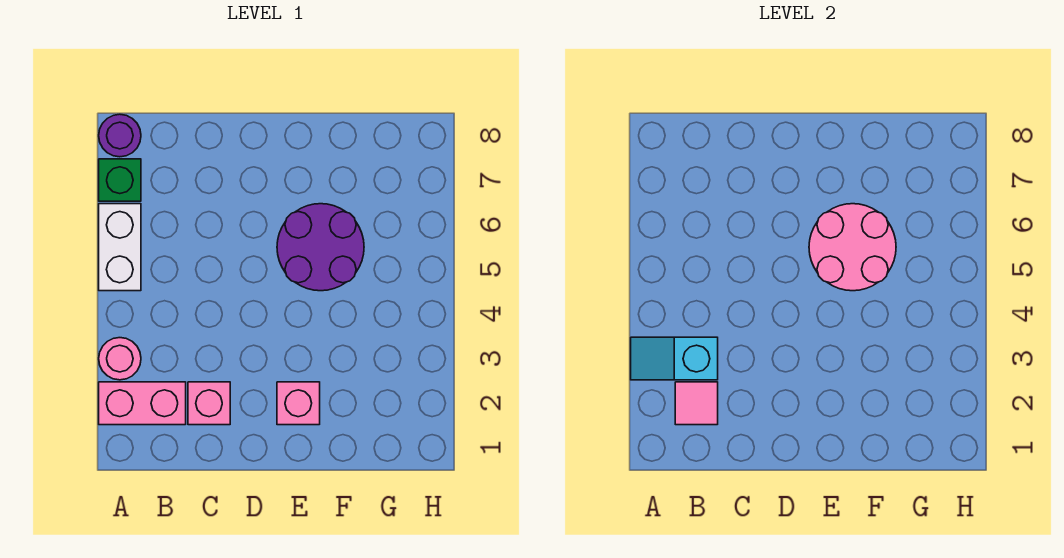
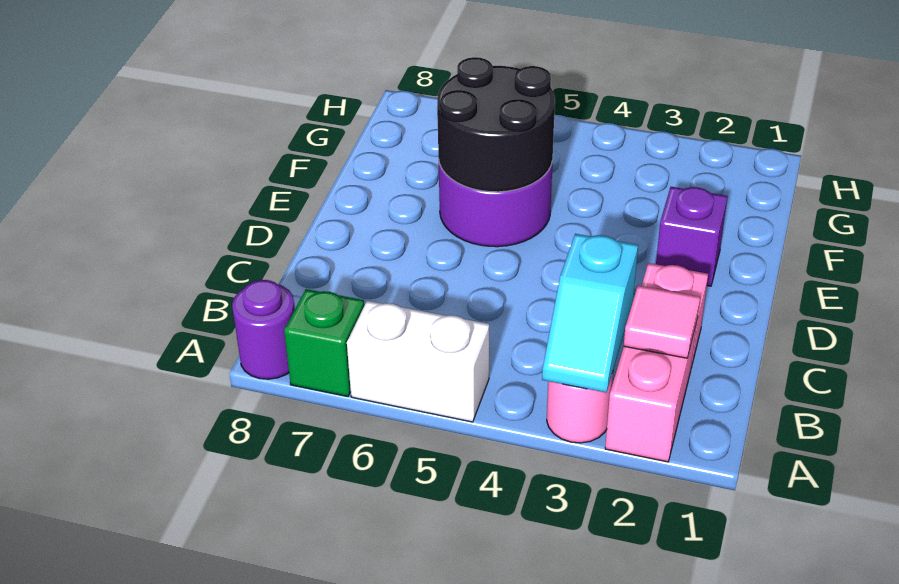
pink brick E2 level 1 -> purple brick E2 level 1
pink round brick E5:F6 level 2 -> black round brick E5:F6 level 2

